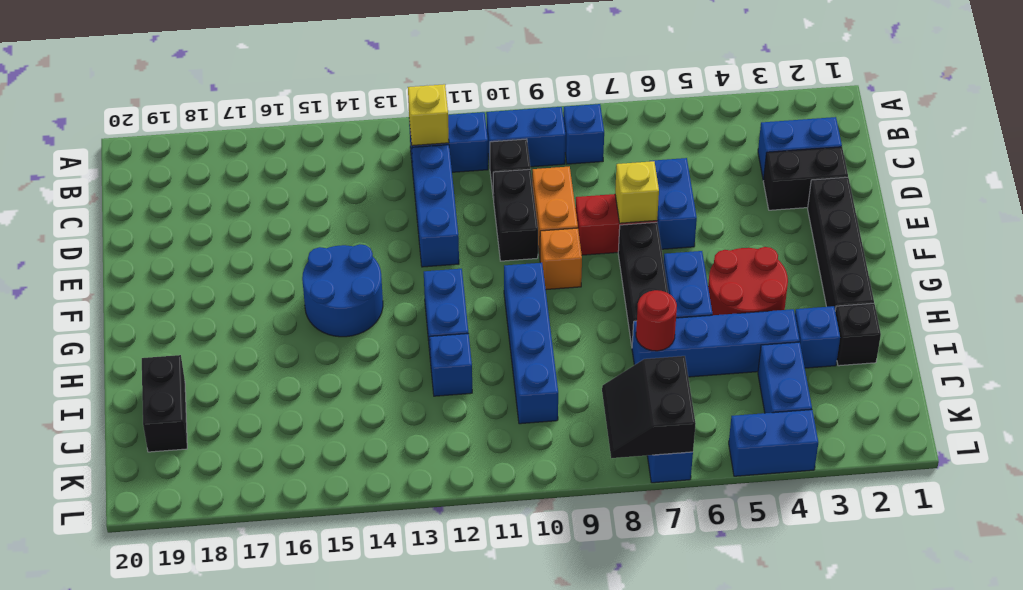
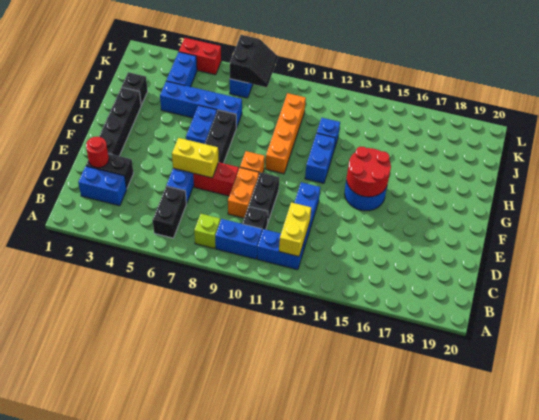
blue brick B8 level 1 -> lime brick B8 level 1
yellow brick B12 level 2 -> yellow brick B12:C12 level 2
yellow brick E7 level 2 -> yellow brick E6:E7 level 2
red round brick G4:H5 level 1 -> red round brick F14:G15 level 2
blue brick G10:J10 level 1 -> orange brick G10:J10 level 1
blue brick I3 level 1 -> none
red round brick I7 level 2 -> red round brick D2 level 2
black brick I19:J19 level 1 -> black brick B6:C6 level 1
blue brick L4:L5 level 1 -> red brick L4:L5 level 1

